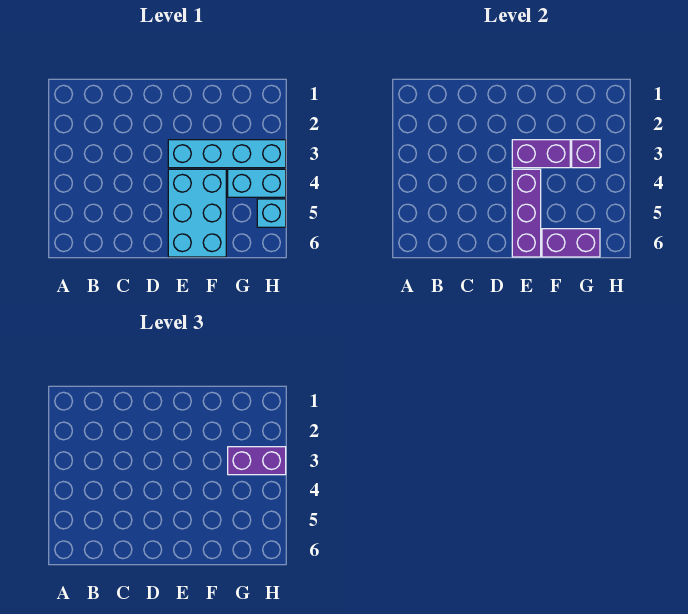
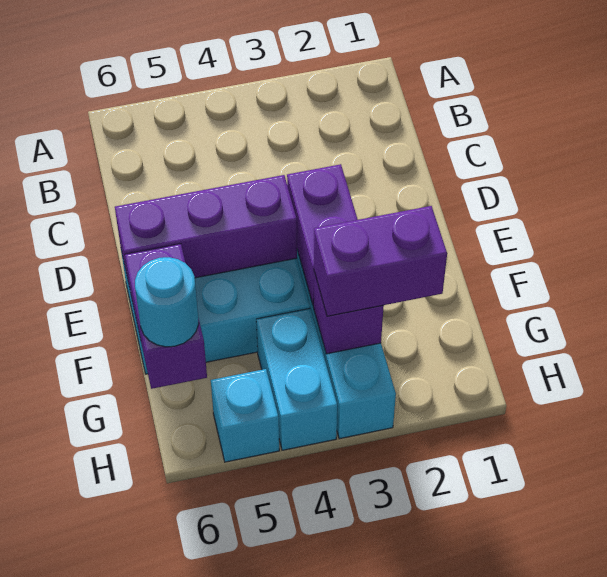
purple brick G3:H3 level 3 -> purple brick G2:G3 level 3
none -> cyan round brick G6 level 3

